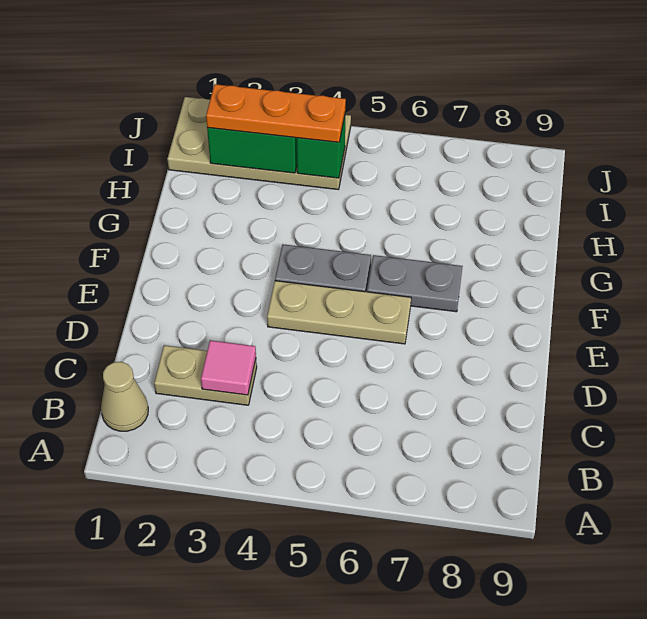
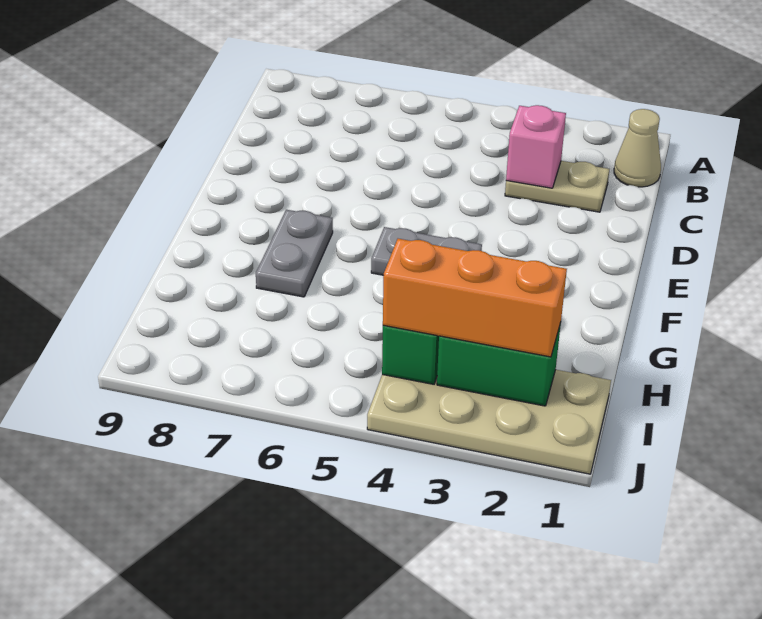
pink tile C3 level 2 -> pink brick C3 level 2
tan plate E4:E6 level 1 -> none
grey plate F6:F7 level 1 -> grey plate F7:G7 level 1
orange plate I2:I4 level 3 -> orange brick I2:I4 level 3

